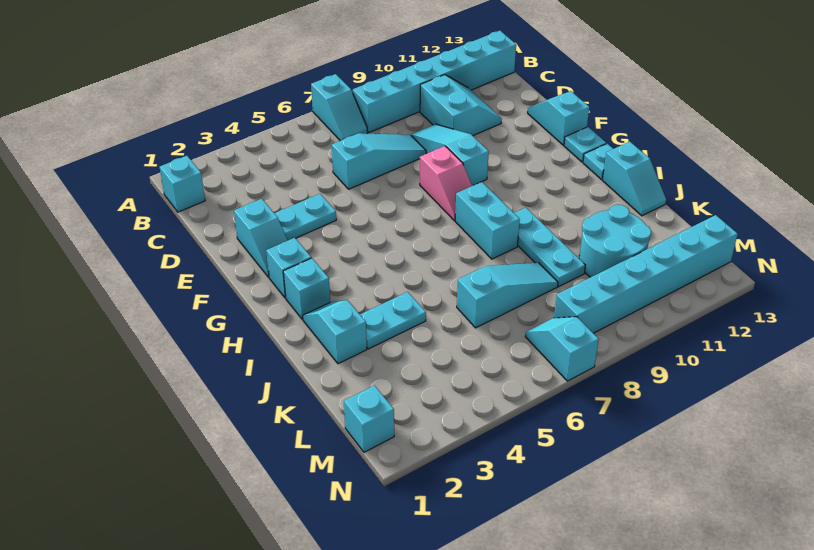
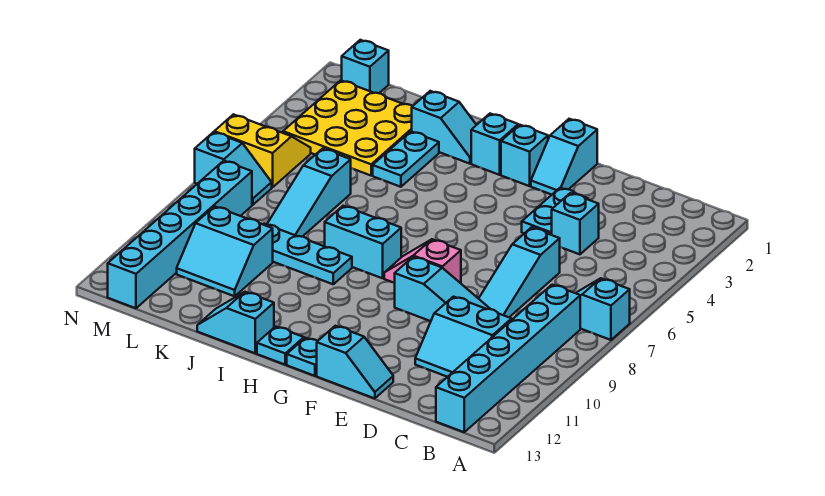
cyan brick B1 level 1 -> cyan brick D4 level 1
cyan slope E2:F2 level 1 top E -> cyan slope F1:F2 level 1 top 1
none -> yellow plate K2:M4 level 1
cyan round brick K10:L11 level 1 -> cyan slope K10:L11 level 1 top 10
none -> yellow slope M5:N6 level 1 top 6

